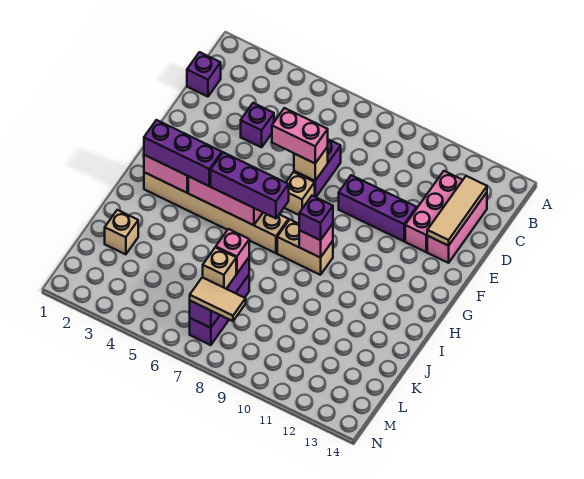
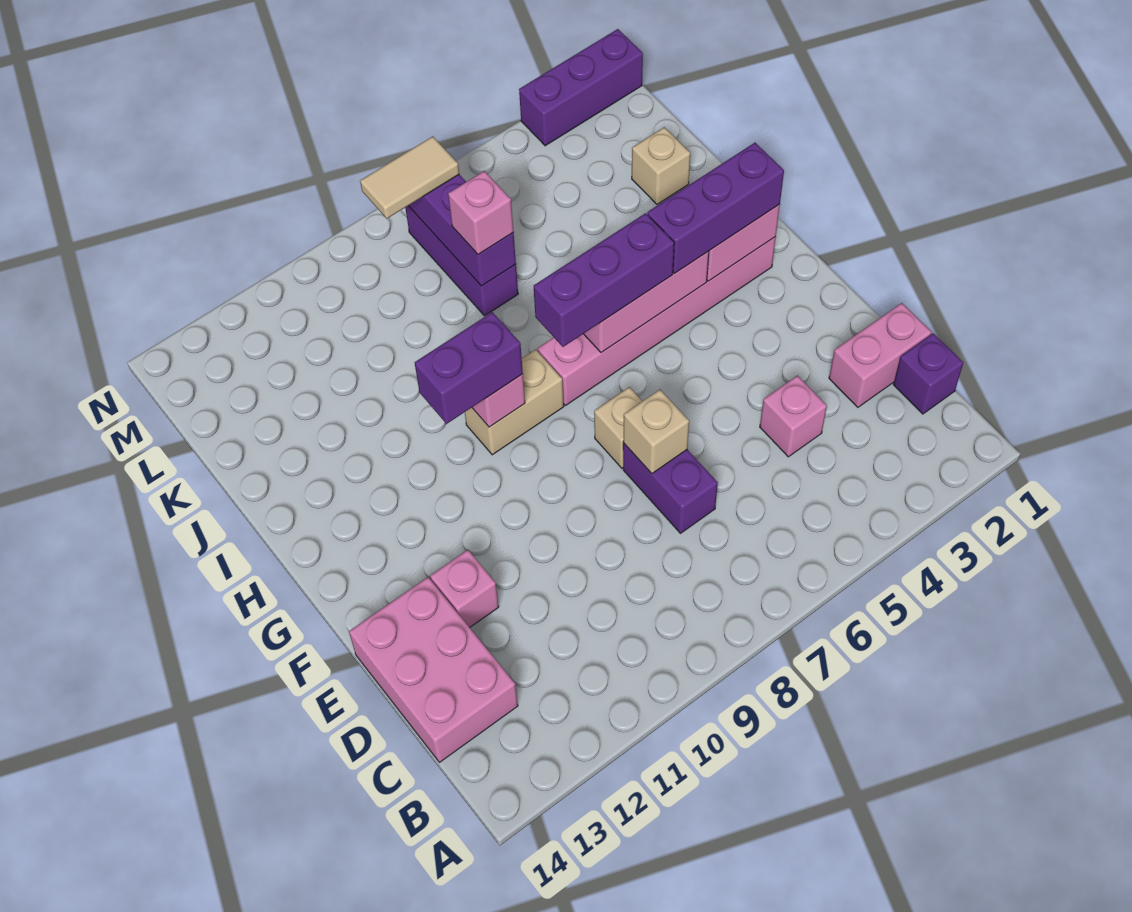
pink brick C12:E12 level 1 -> pink brick E12 level 1
pink brick C13:E13 level 1 -> pink brick C13:E14 level 1
tan tile C13:E13 level 2 -> none
purple brick D4 level 1 -> pink brick D4 level 1
pink brick E6:E7 level 3 -> pink brick D1:D2 level 1
purple brick E9:E11 level 1 -> purple brick N1:N3 level 1
tan brick H2:H7 level 1 -> pink brick H2:H7 level 1
purple brick H9 level 3 -> purple brick H9:H10 level 3
tan brick L7 level 3 -> none

